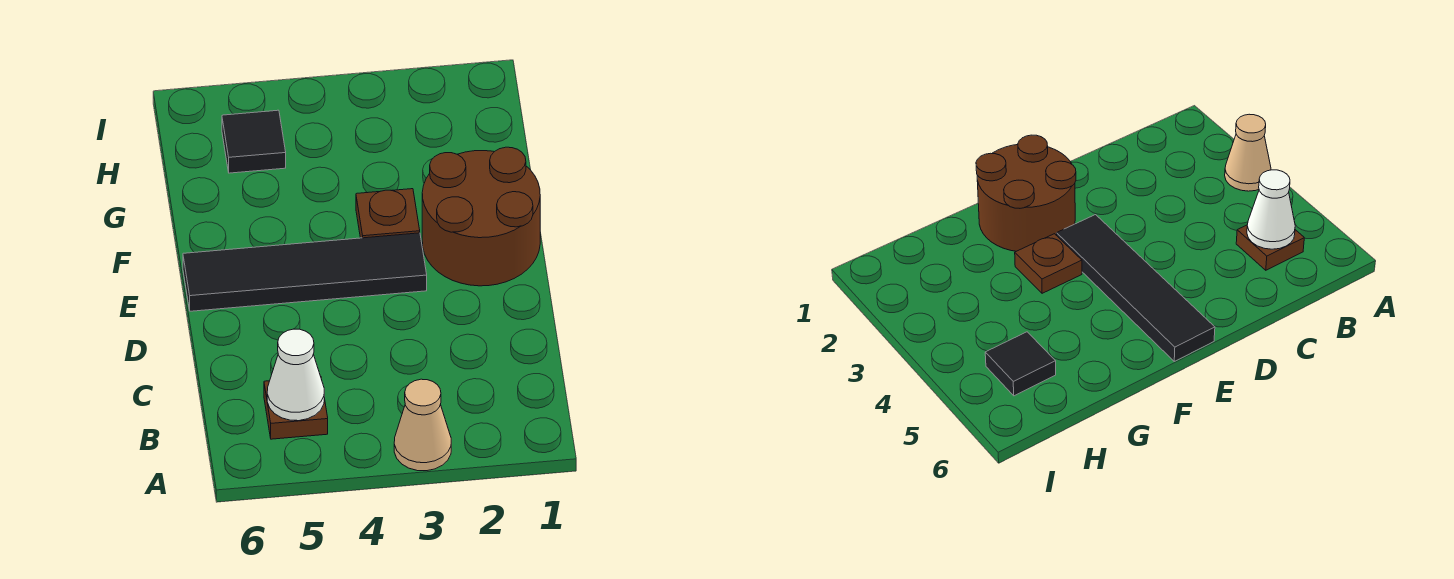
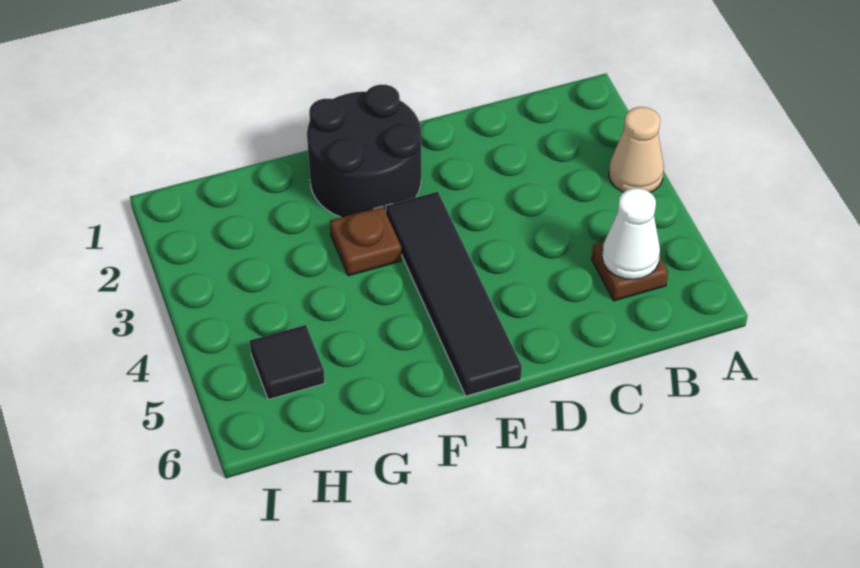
brown round brick E1:F2 level 1 -> black round brick E1:F2 level 1

